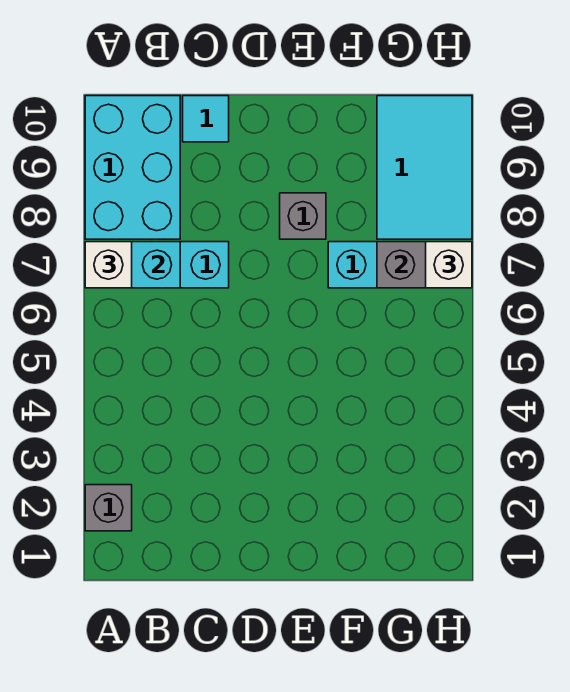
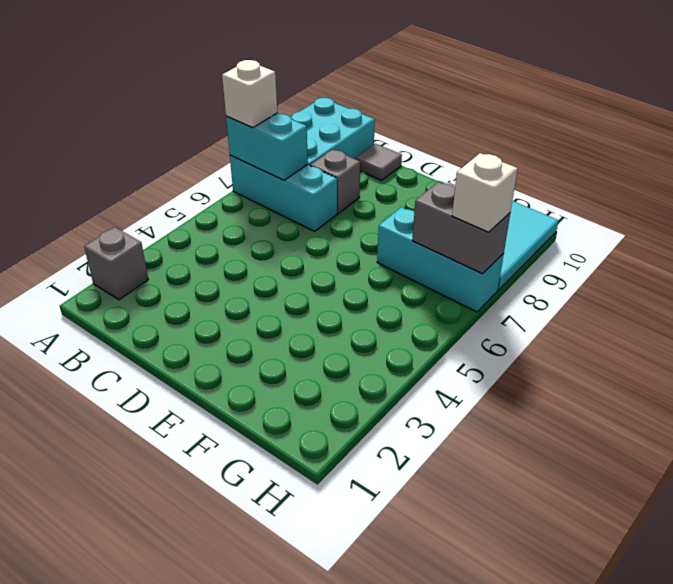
cyan tile C10 level 1 -> grey tile C10 level 1
grey brick E8 level 1 -> grey brick C8 level 1

